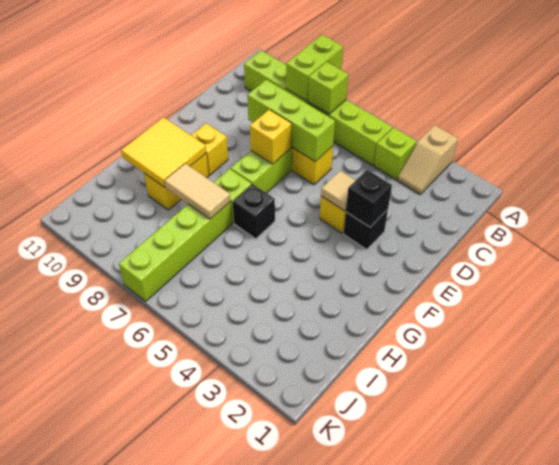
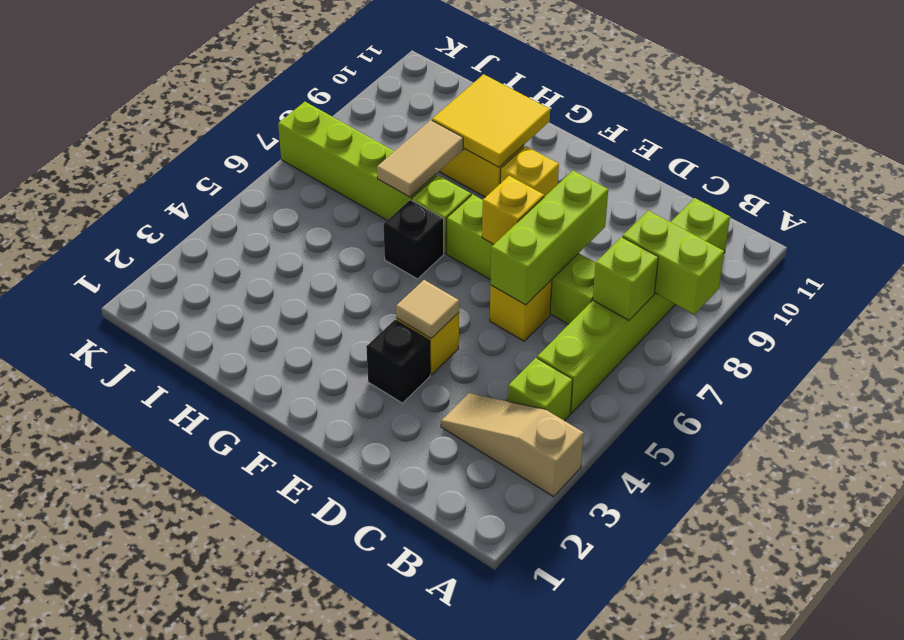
tan slope A3:B3 level 1 top A -> tan slope A3:C3 level 1 top A
black brick E3 level 2 -> none

